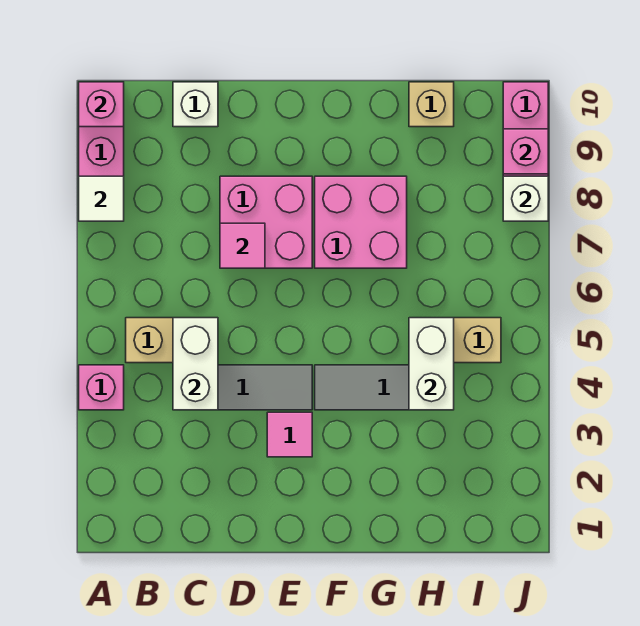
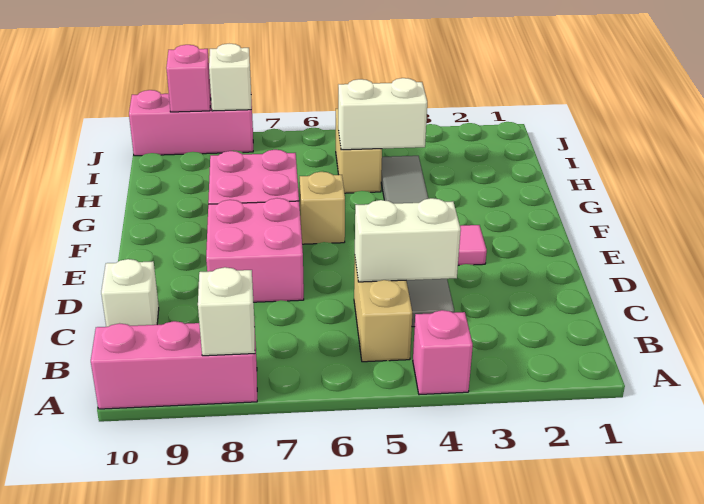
white tile A8 level 2 -> white brick A8 level 2
pink brick A10 level 2 -> none
pink tile D7 level 2 -> none
tan brick H10 level 1 -> tan brick F6 level 1

